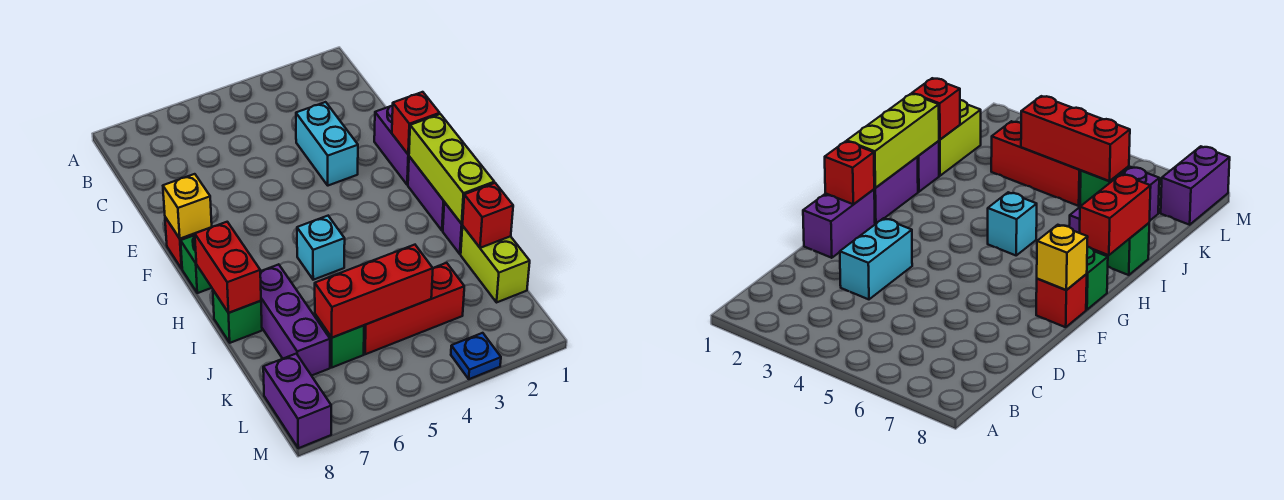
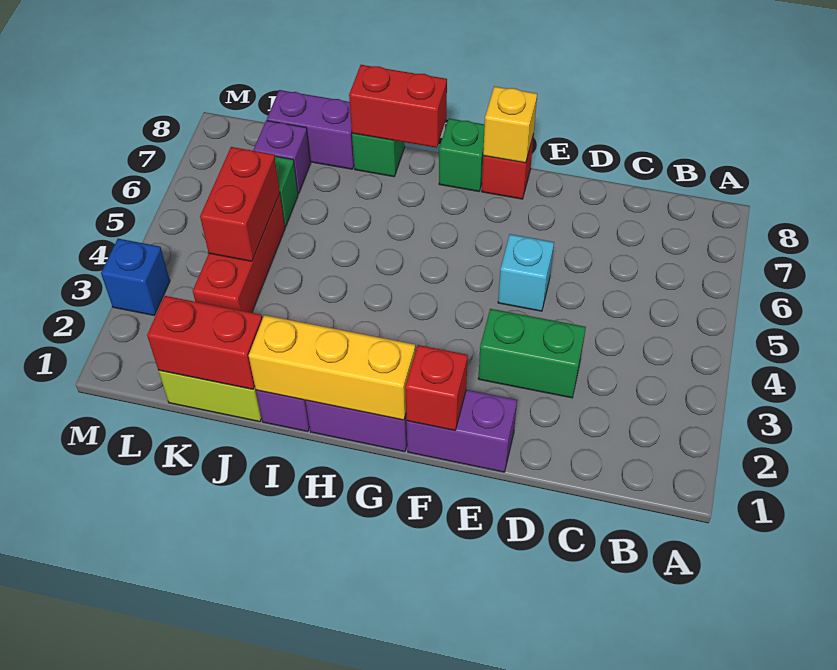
cyan brick D3:E3 level 1 -> green brick D3:E3 level 1
lime brick G1:I1 level 2 -> yellow brick G1:I1 level 2
cyan brick H5 level 1 -> cyan brick E5 level 1
purple brick I7:K7 level 1 -> purple brick K7 level 1
red brick J1 level 2 -> red brick J1:K1 level 2
red brick K4:K6 level 2 -> red brick K4:K5 level 2
purple brick L8:M8 level 1 -> purple brick J8:K8 level 1
blue plate M3 level 1 -> blue brick M3 level 1

